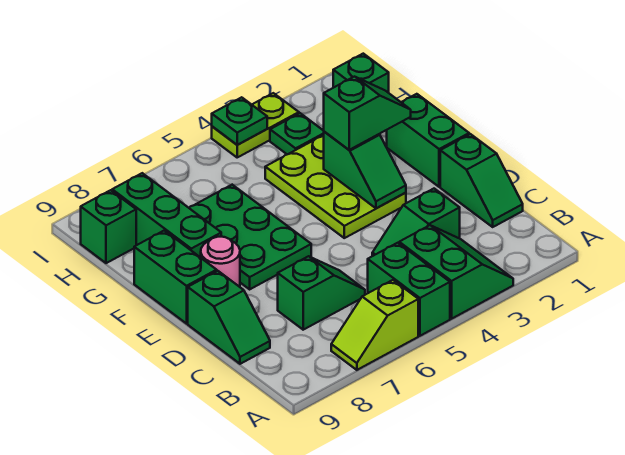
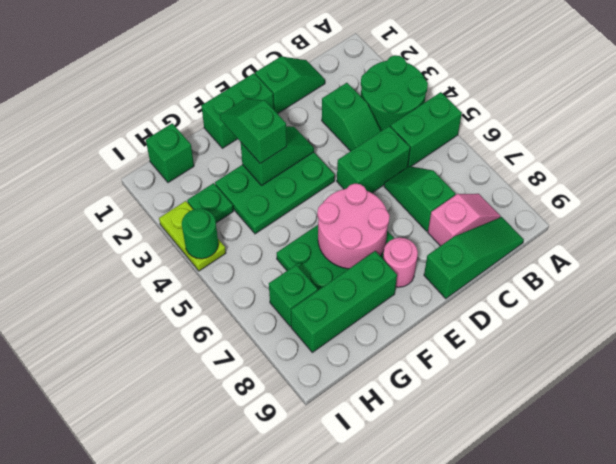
green slope A3:B4 level 1 top 4 -> green round brick A3:B4 level 1
lime slope A6:A7 level 1 top 6 -> none
none -> pink slope B8:C8 level 1 top C
green slope C9:D9 level 1 top D -> green slope B9:D9 level 1 top D
lime plate E3:G4 level 1 -> green plate E3:G4 level 1
none -> pink round brick E6:F7 level 2
green brick E9:F9 level 1 -> green brick C5:D5 level 1
green brick H9 level 1 -> green brick H7 level 1
green plate I4 level 2 -> green round brick I4 level 2

